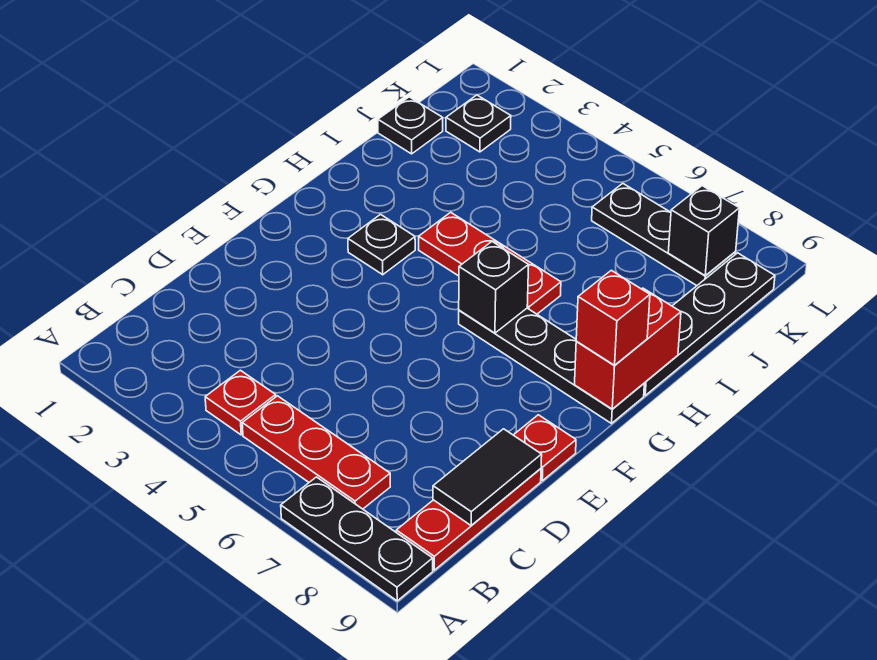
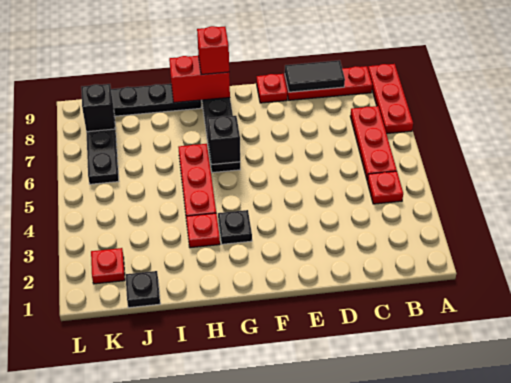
black plate A7:A9 level 1 -> red plate A7:A9 level 1
none -> red plate H3 level 1
black plate K2 level 1 -> red plate K2 level 1

